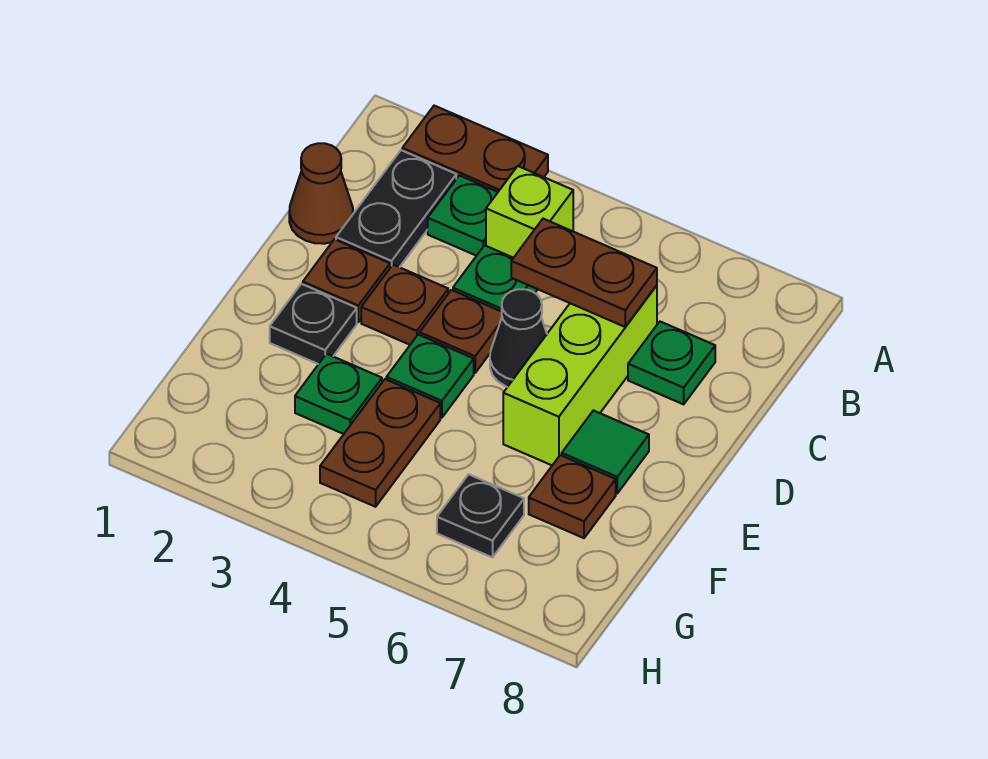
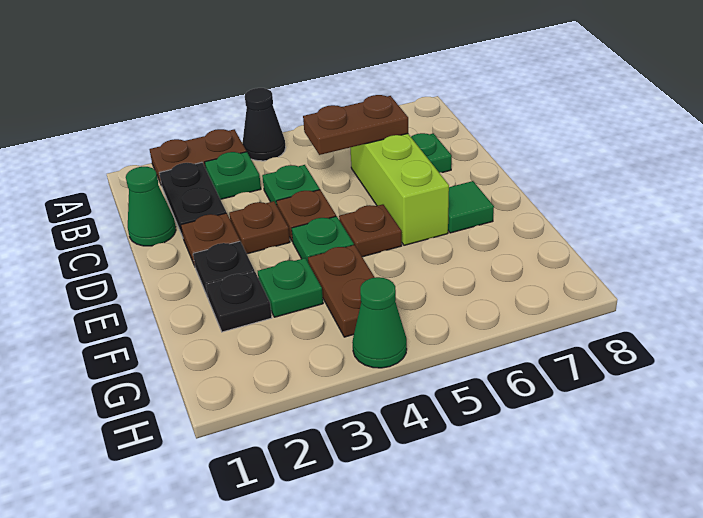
lime brick B4 level 1 -> none
brown cone C1 level 1 -> green cone C1 level 1
black cone D5 level 1 -> black cone A4 level 1
brown plate F7 level 1 -> brown plate E5 level 1
black plate G6 level 1 -> black plate F2 level 1
none -> green cone H4 level 1

